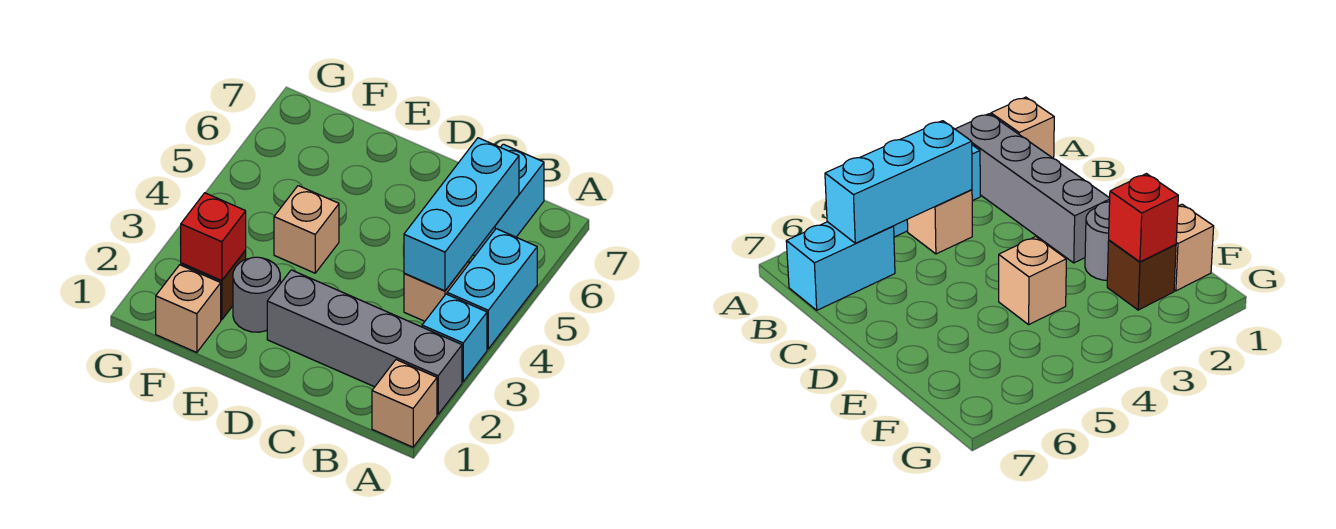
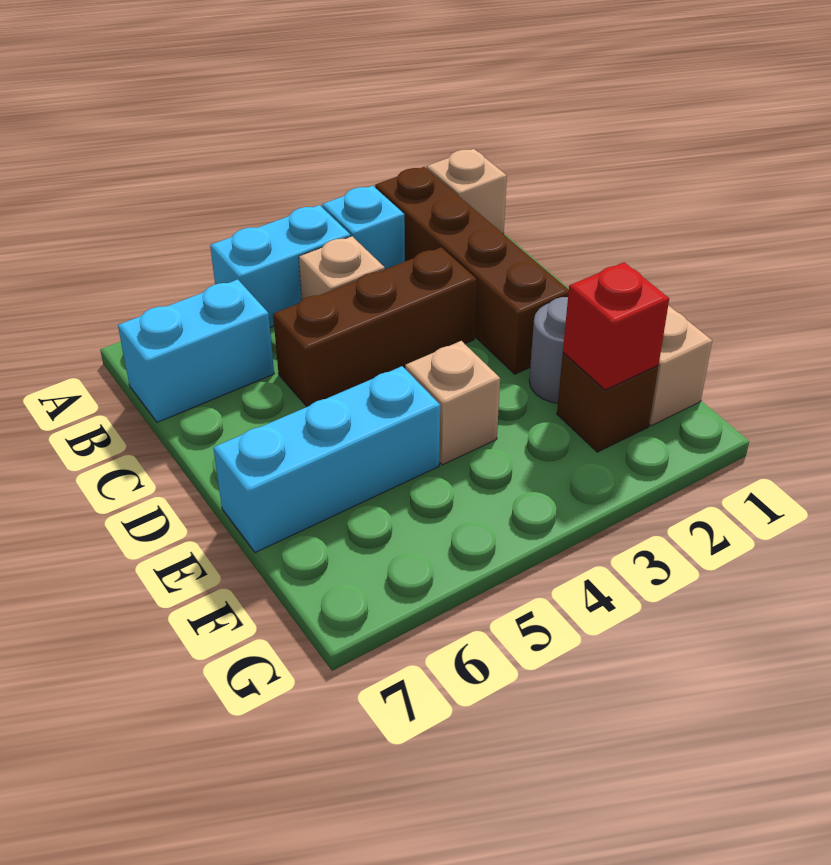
grey brick A2:D2 level 1 -> brown brick A2:D2 level 1
cyan brick B4:B6 level 2 -> cyan brick E5:E7 level 1
none -> brown brick C3:C5 level 1

